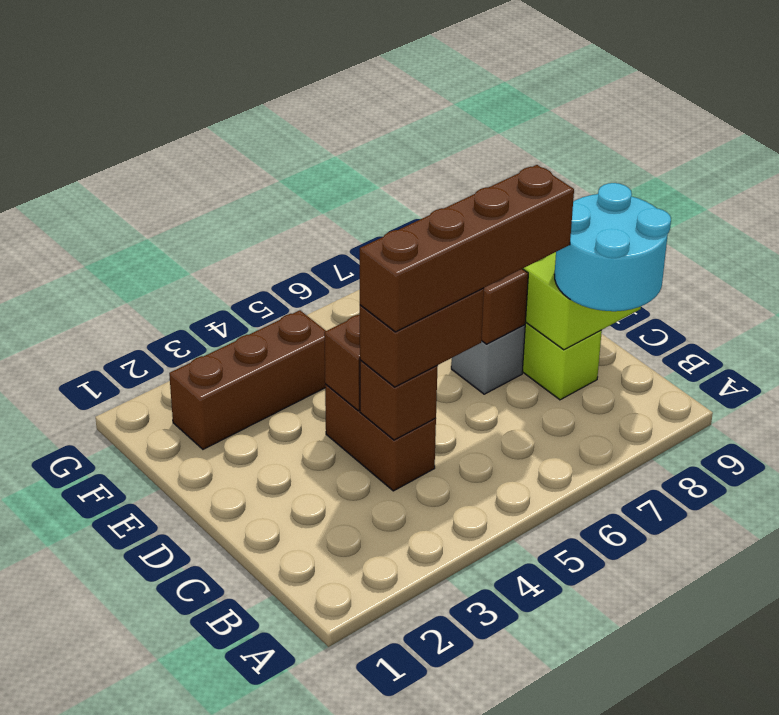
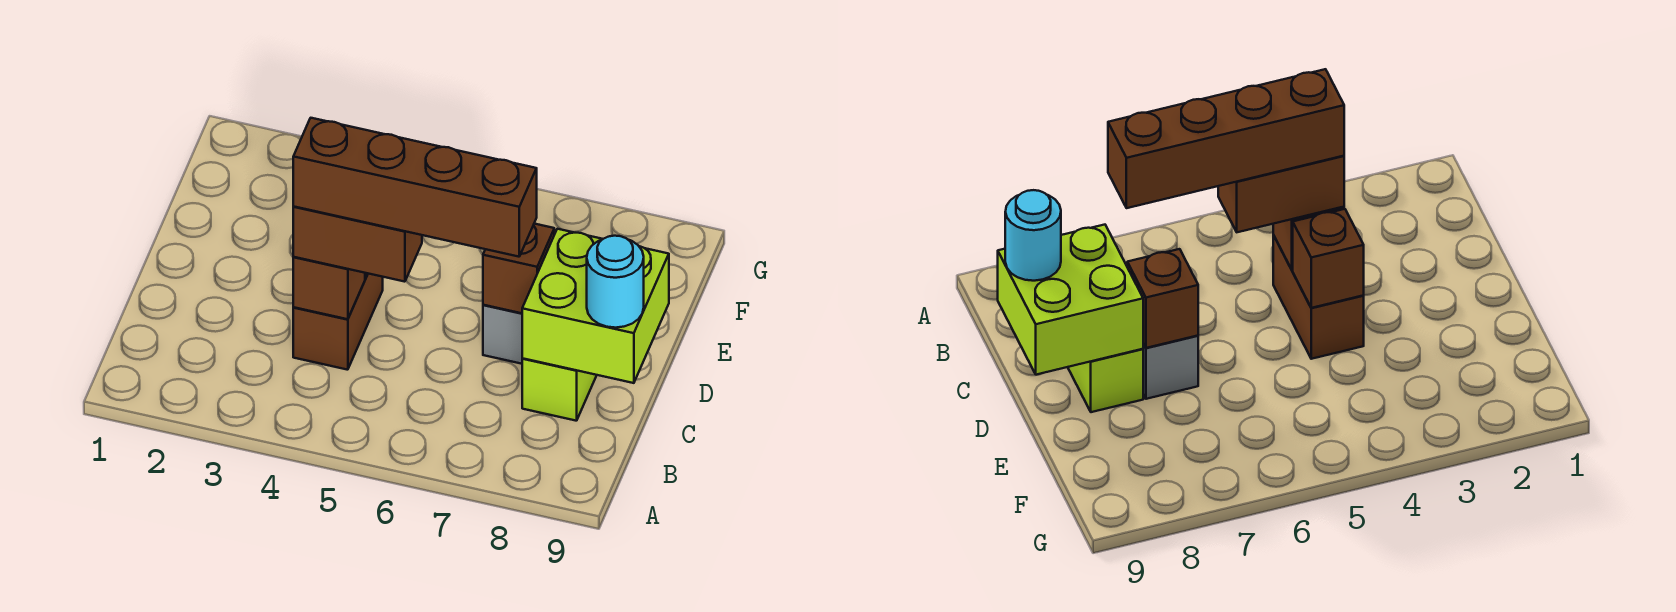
cyan round brick B8:C9 level 3 -> cyan round brick C9 level 3
brown brick F2:F4 level 1 -> none

